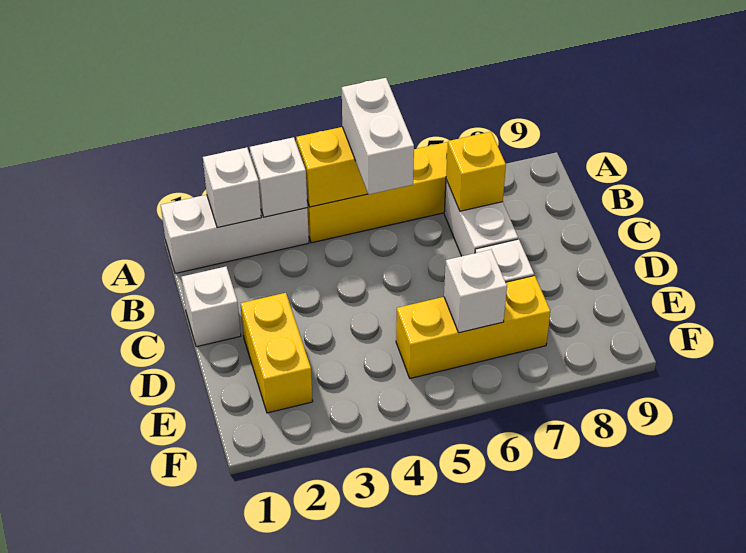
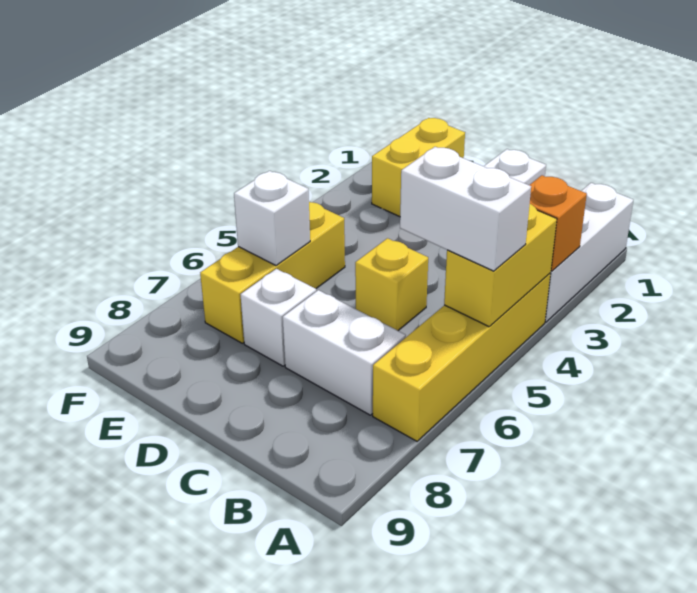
white brick A2 level 2 -> none
white brick A3 level 2 -> orange brick A3 level 2
yellow brick B7 level 2 -> yellow brick C5 level 1
yellow brick D2:E2 level 1 -> yellow brick E1:E2 level 1

